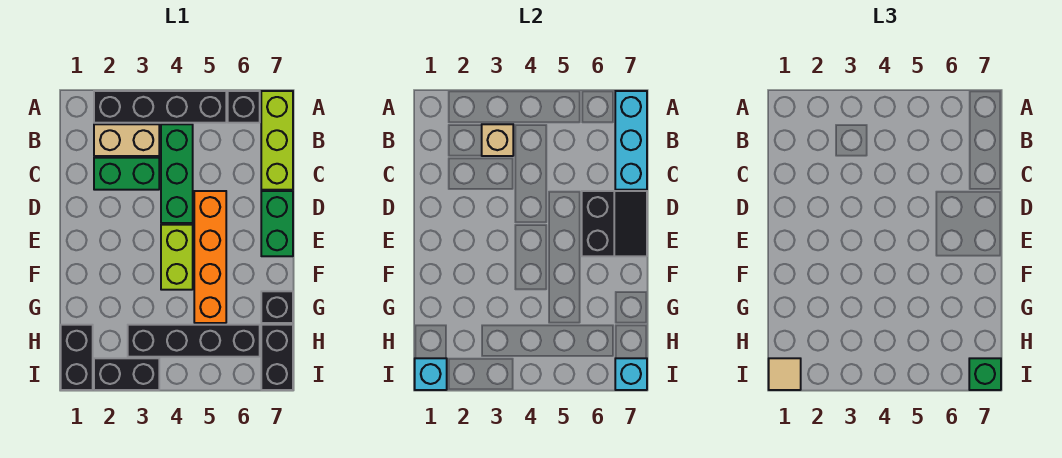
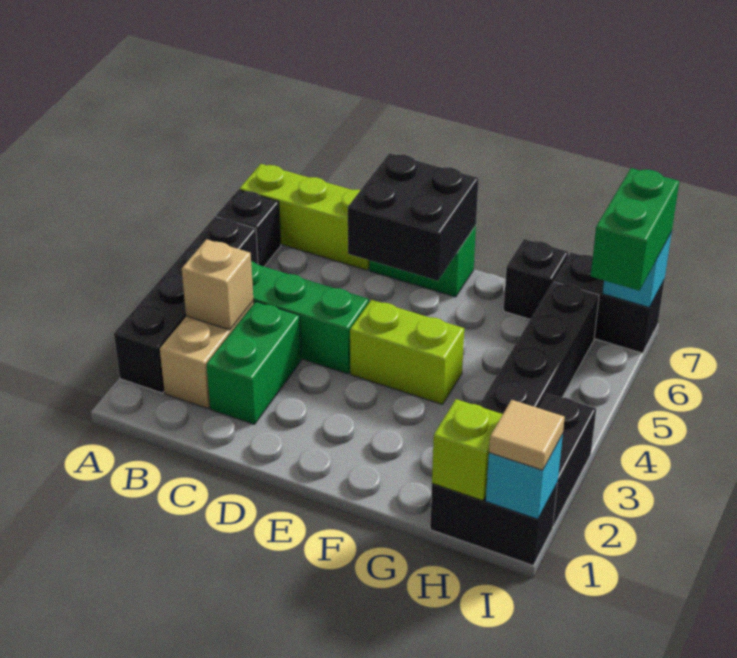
cyan brick A7:C7 level 2 -> none
orange brick D5:G5 level 1 -> none
black slope D6:E7 level 2 top 6 -> black brick D6:E7 level 2
none -> lime brick H1 level 2
green brick I7 level 3 -> green brick I6:I7 level 3

